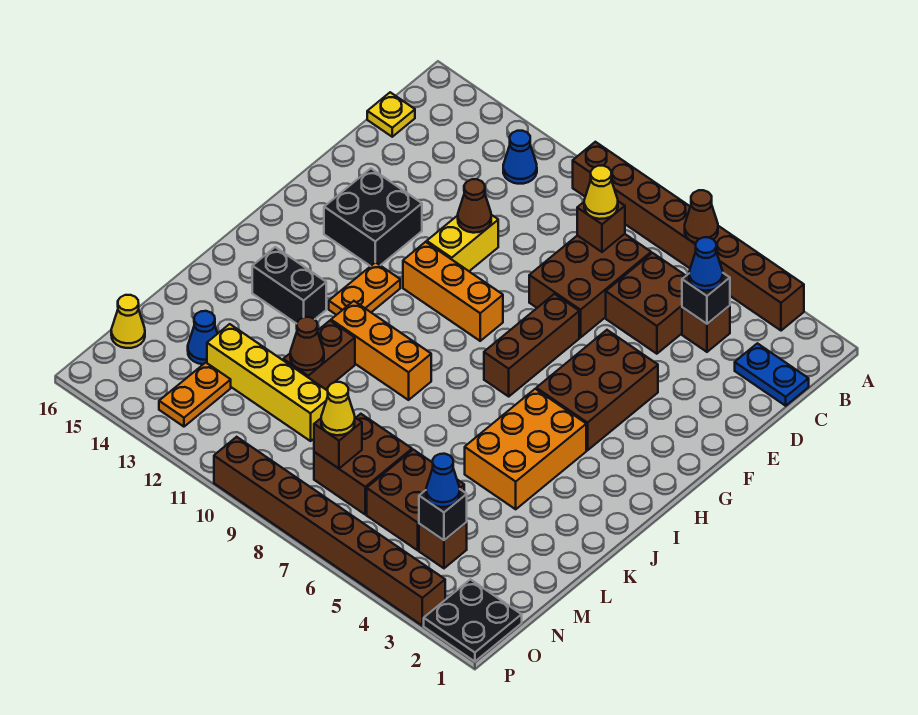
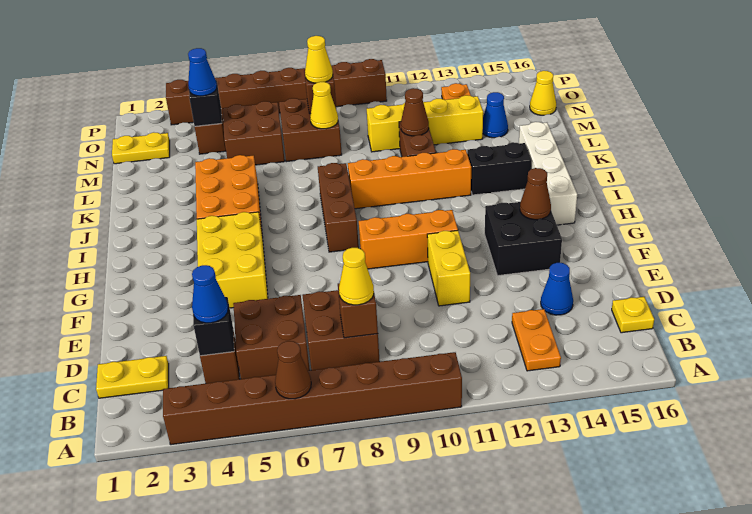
blue cone B12 level 1 -> blue cone D14 level 1
blue plate C1:C2 level 1 -> yellow plate C1:C2 level 1
brown brick C7:E8 level 1 -> brown brick C7:D8 level 1
brown cone E11 level 2 -> brown cone G14 level 2
brown brick F4:H5 level 1 -> yellow brick F4:H5 level 1
brown brick F7:H7 level 1 -> brown brick H8:J8 level 1
orange plate H12:I12 level 1 -> orange plate B13:C13 level 1
none -> white brick H15:K15 level 1
orange brick J9:J11 level 1 -> orange brick J9:J12 level 1
none -> yellow cone M8 level 2
none -> yellow plate N1:N2 level 1
black plate O1:P2 level 1 -> none

